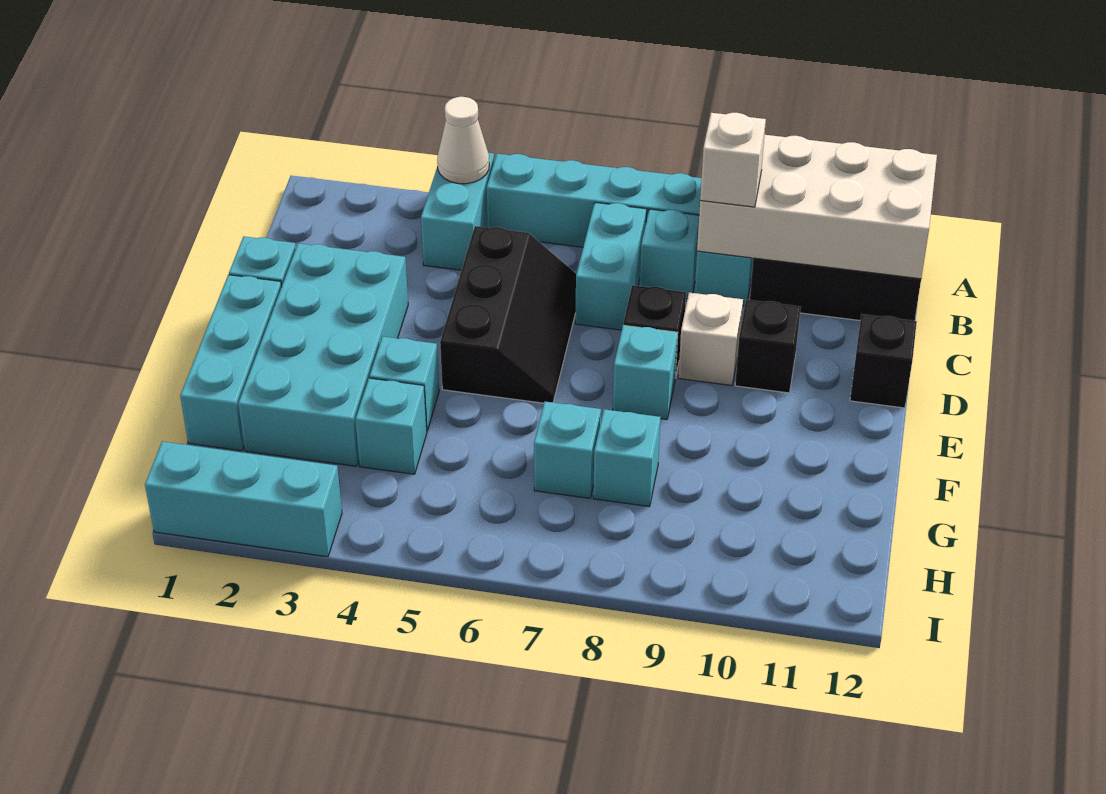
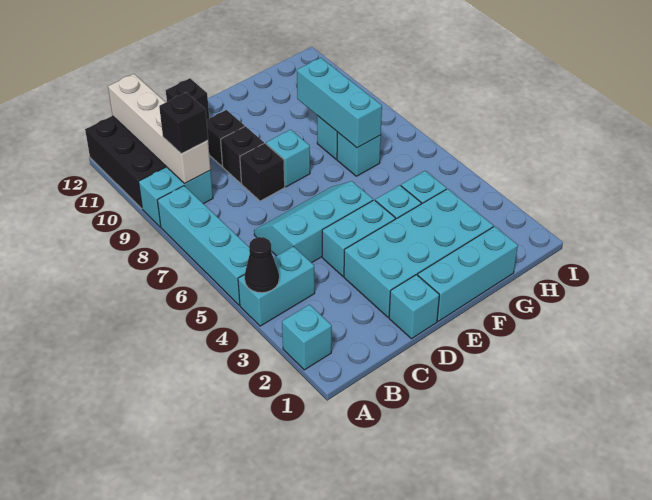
white cone A4 level 2 -> black cone A4 level 2
white brick A9:B12 level 2 -> white brick B9:B12 level 2
cyan brick B7:C7 level 1 -> cyan brick D4:E4 level 1
cyan brick B8 level 1 -> cyan brick A2 level 1
white brick B9 level 3 -> black brick B9 level 3
black slope C5:E6 level 1 top 5 -> cyan slope C5:E6 level 1 top 5
white brick D9 level 1 -> black brick D9 level 1
cyan brick I1:I3 level 1 -> cyan brick G7:G9 level 2

